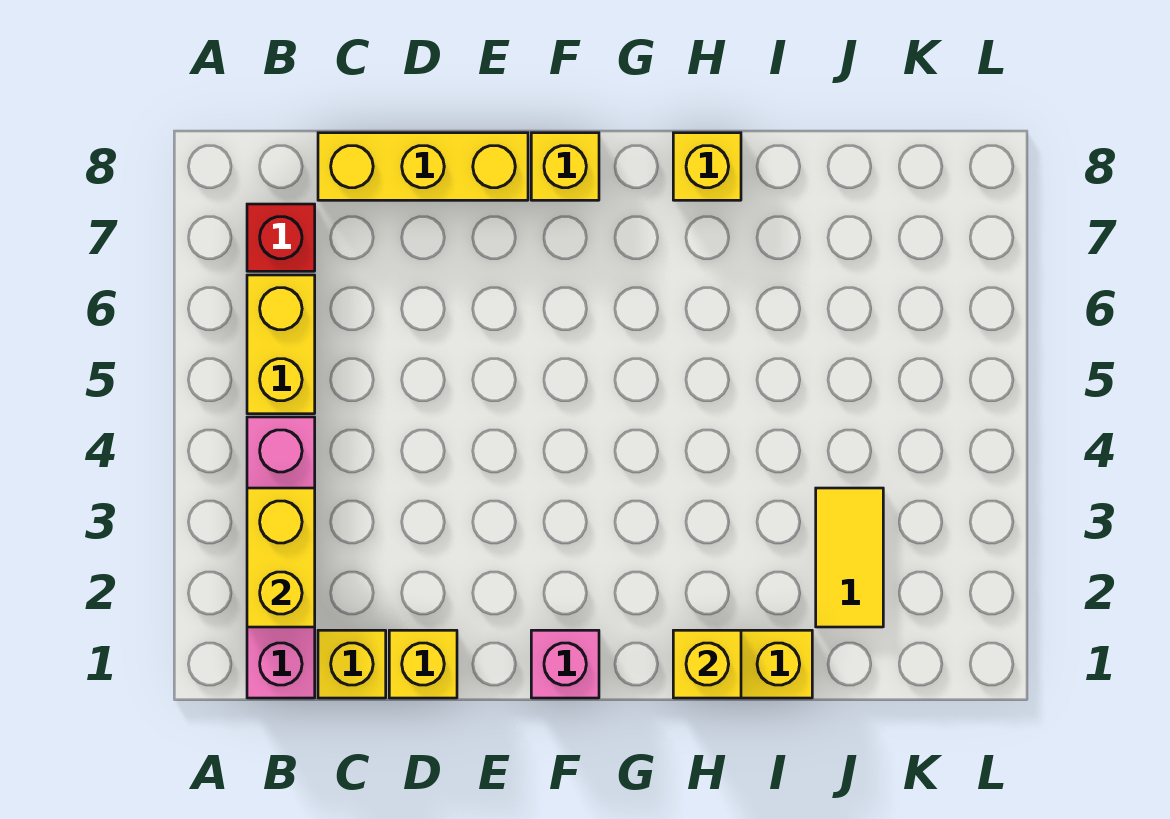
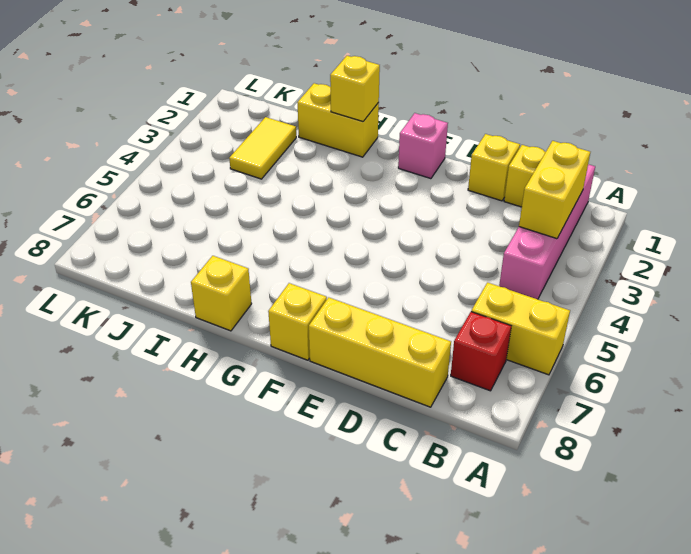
yellow brick B5:B6 level 1 -> yellow brick A6:B6 level 1

